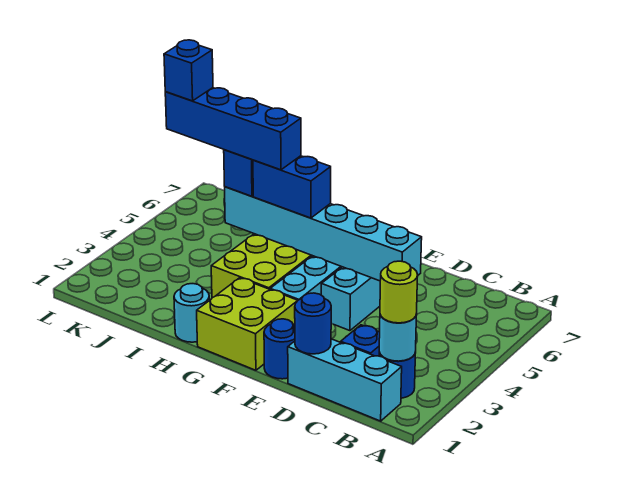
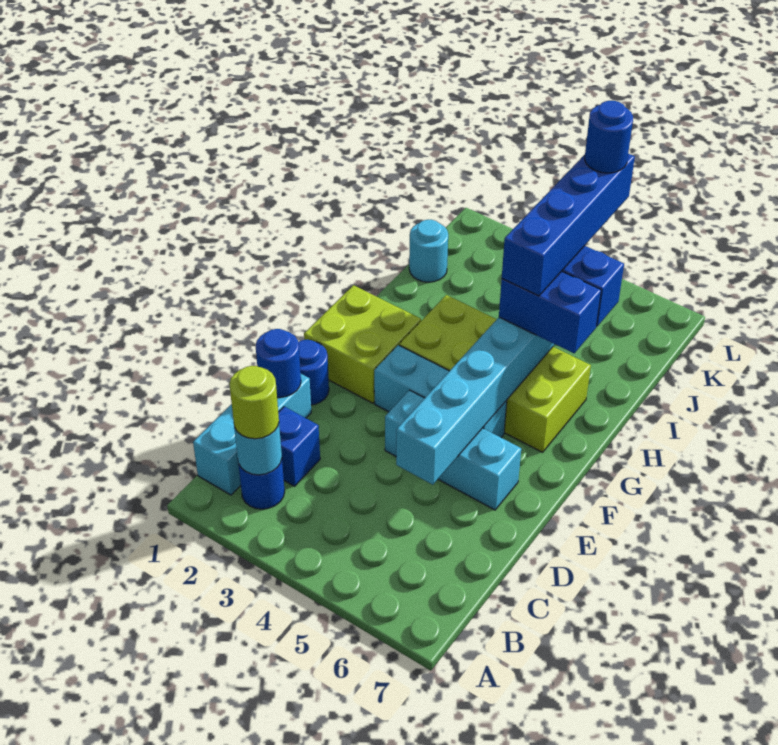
blue brick G5:H5 level 3 -> blue brick H5:H6 level 3
cyan round brick H1 level 1 -> cyan round brick J1 level 1
blue brick K5 level 5 -> blue round brick K5 level 5

